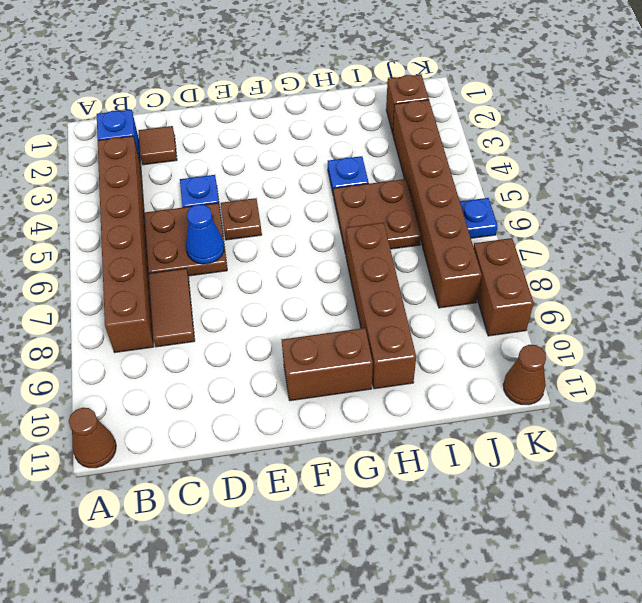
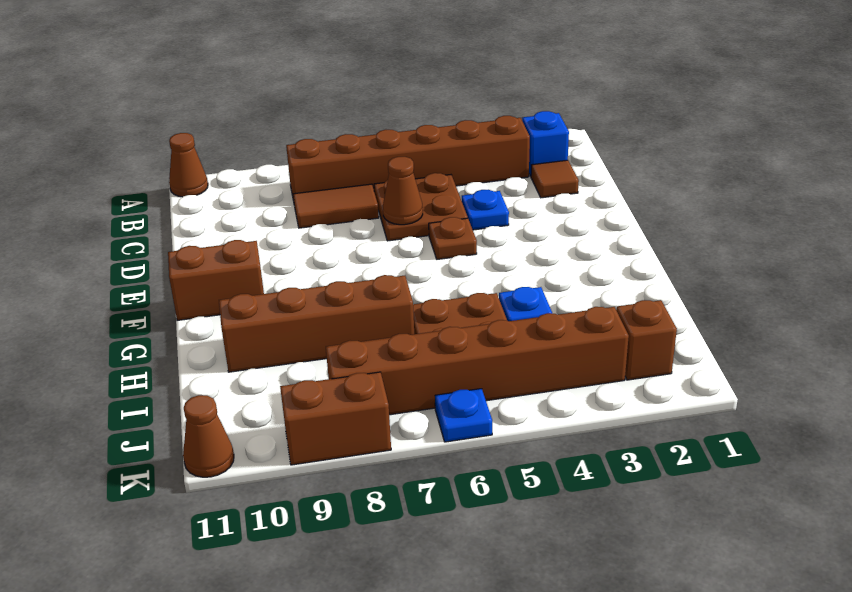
blue cone D6 level 2 -> brown cone D6 level 2
brown brick F10:G10 level 1 -> brown brick F10:F11 level 1

